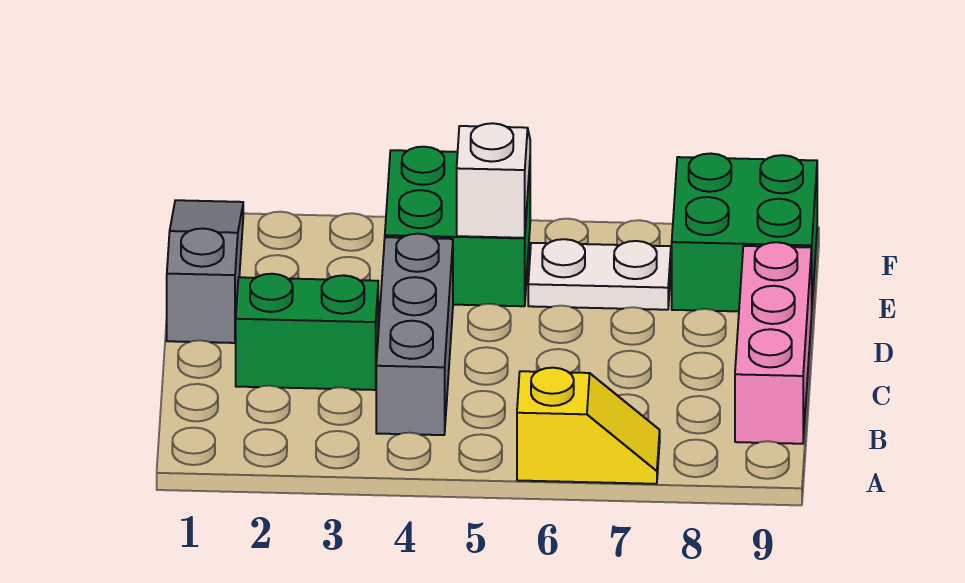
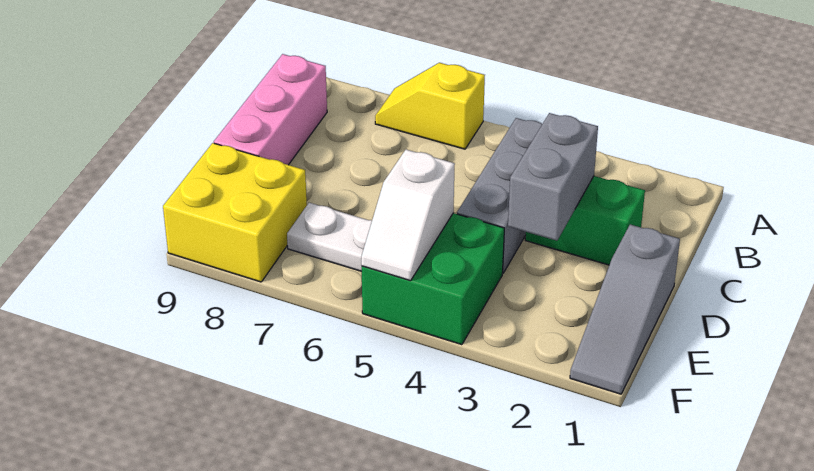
none -> grey brick C3:D3 level 2
green brick E8:F9 level 1 -> yellow brick E8:F9 level 1

